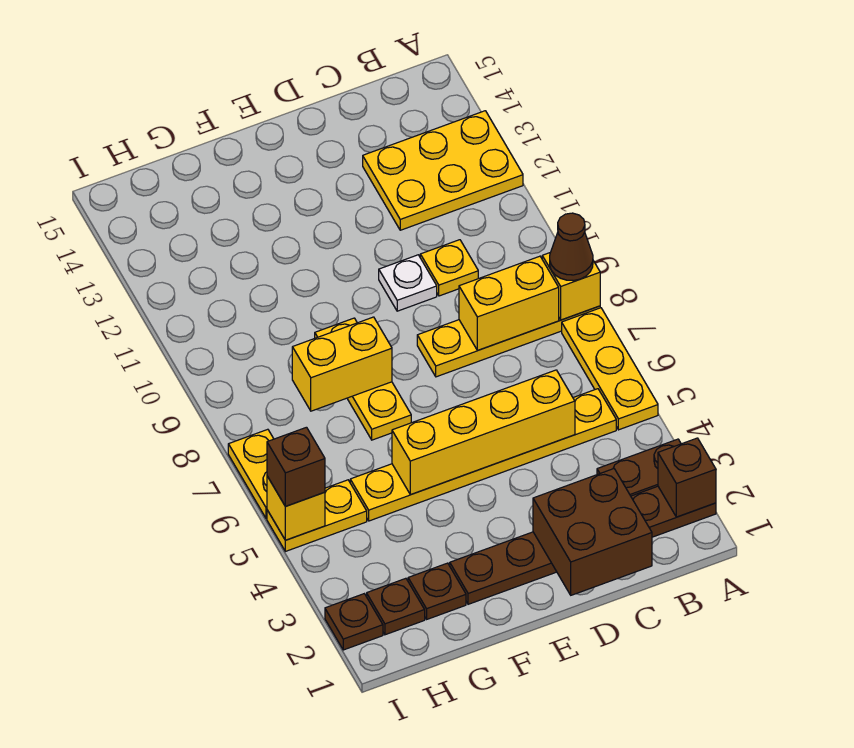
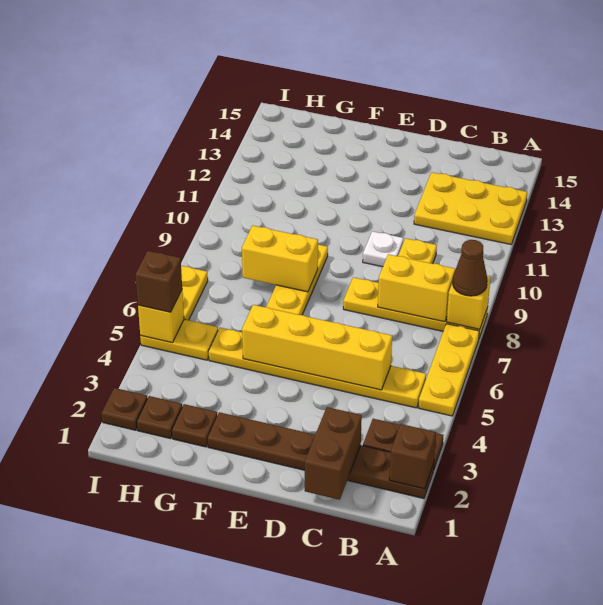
brown brick C1:D2 level 2 -> brown brick C1:C2 level 2

